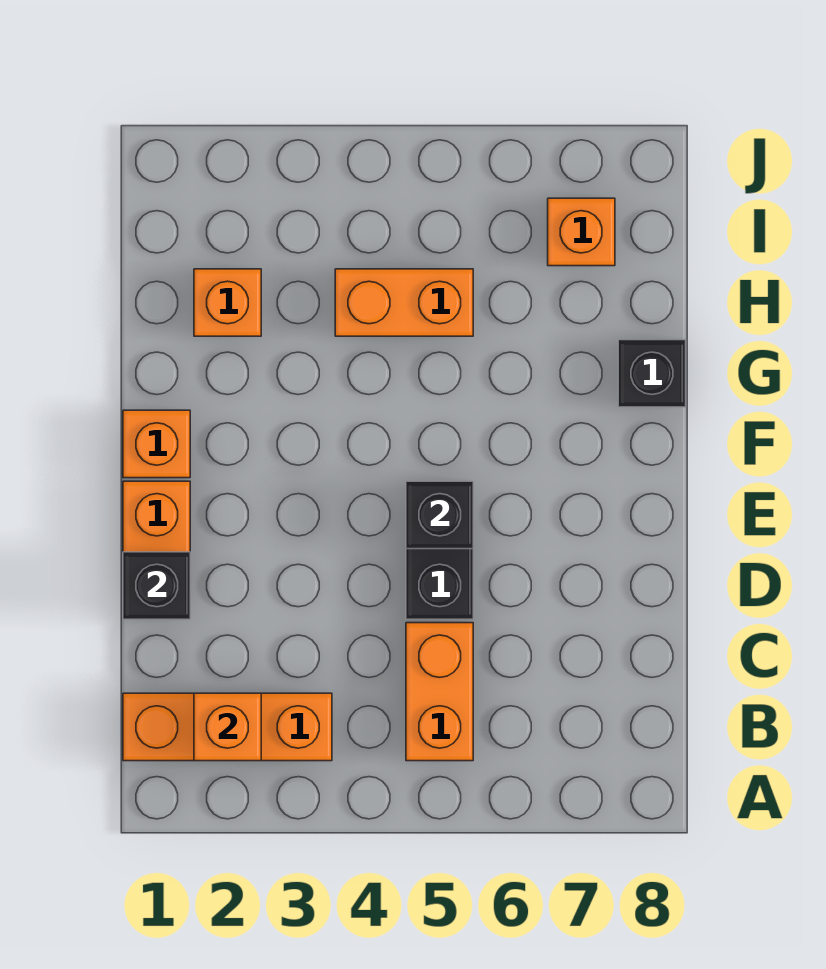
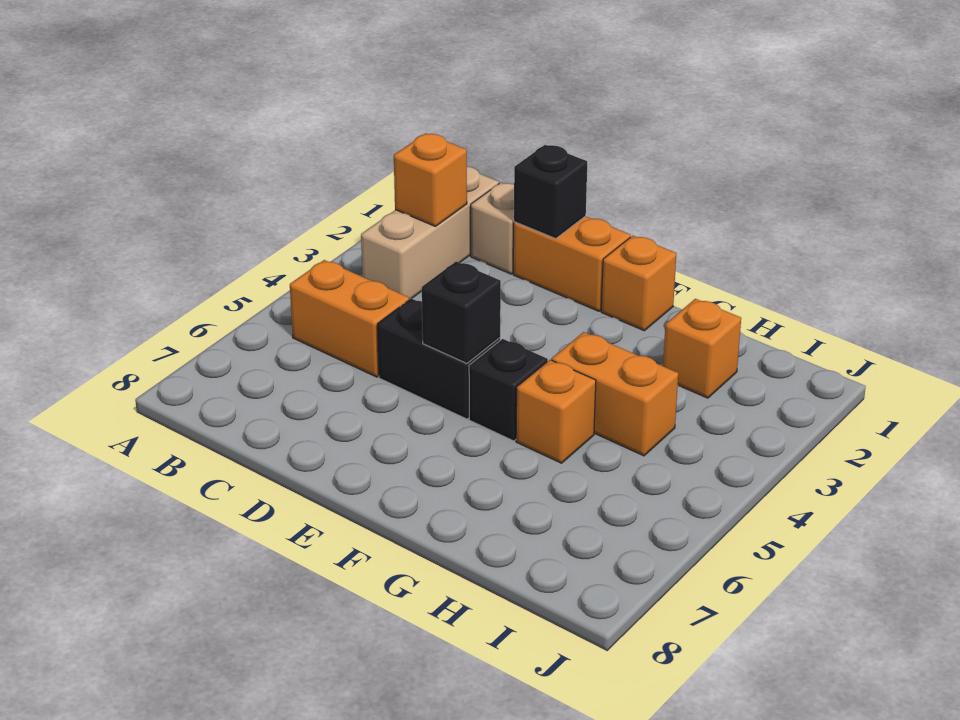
orange brick B1:B3 level 1 -> tan brick B1:B3 level 1
none -> tan brick C1 level 1
black brick G8 level 1 -> black brick F5 level 1
orange brick H4:H5 level 1 -> orange brick G4:H4 level 1
orange brick I7 level 1 -> orange brick G5 level 1

